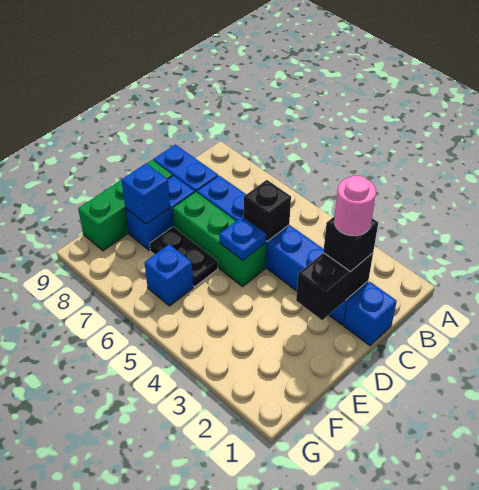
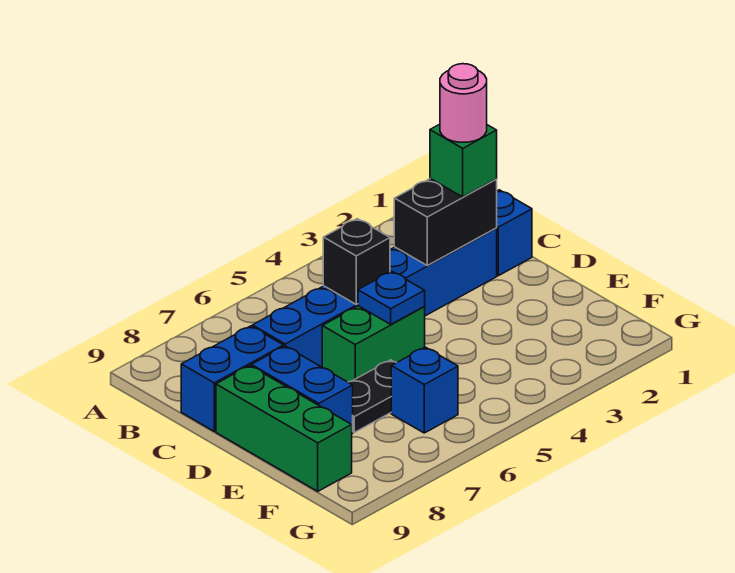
black brick C2:D2 level 2 -> black brick C2:C3 level 2
black brick C2 level 3 -> green brick C2 level 3
green brick D5:D7 level 1 -> green brick D5:D6 level 1
blue brick E8 level 2 -> none

